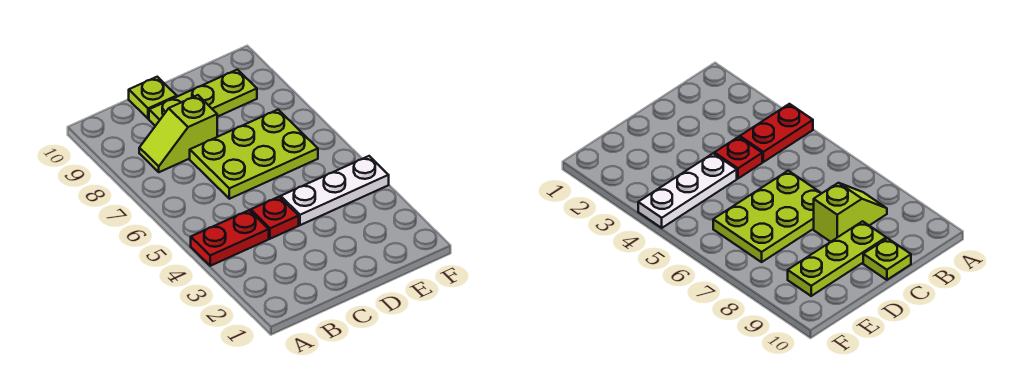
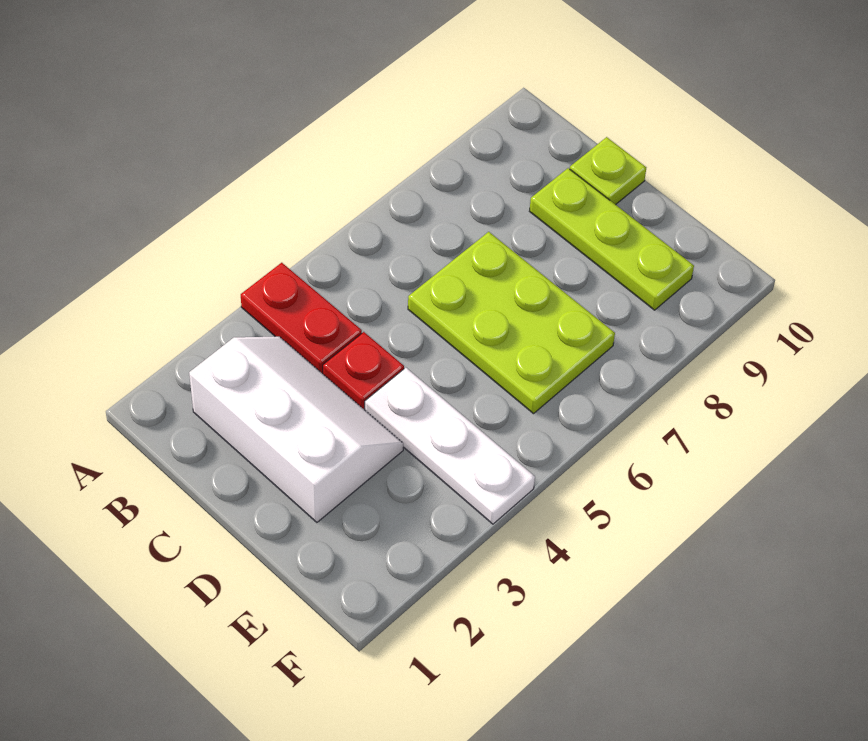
none -> white slope B2:D3 level 1 top 2
lime slope B8:C8 level 1 top C -> none

